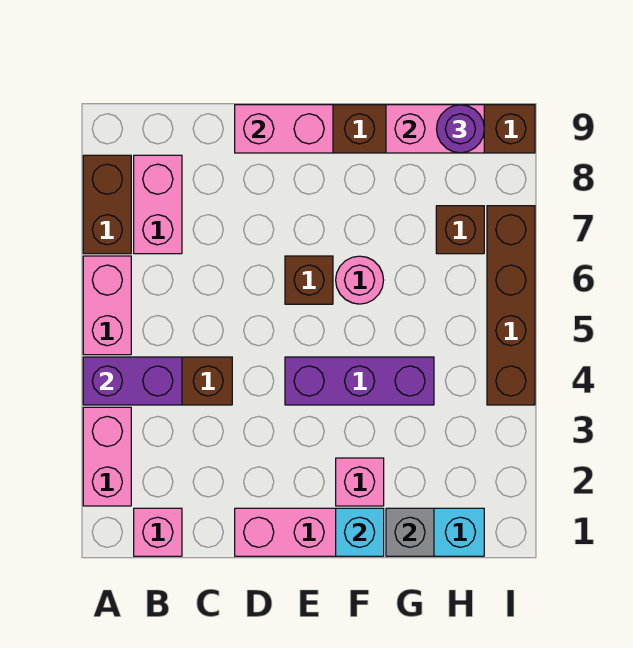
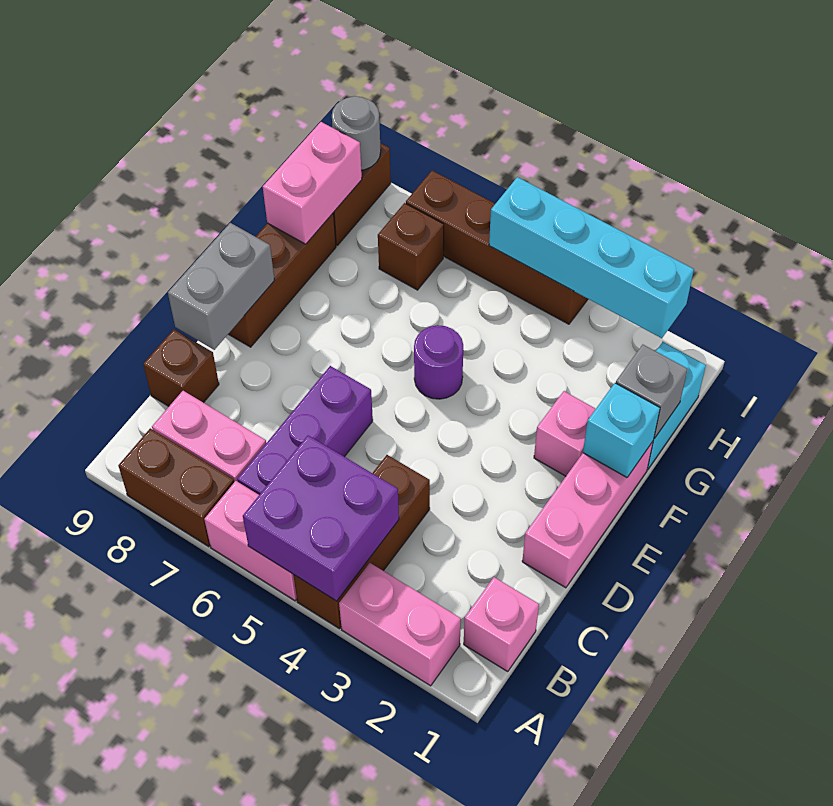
purple brick A4:B4 level 2 -> purple brick A4:B5 level 2
pink brick D9:E9 level 2 -> grey brick D9:E9 level 2
purple brick E4:G4 level 1 -> purple brick B6:D6 level 1
brown brick E6 level 1 -> brown brick C9 level 1
pink round brick F6 level 1 -> none
purple round brick H9 level 3 -> purple round brick F5 level 1
none -> cyan brick I2:I5 level 2
none -> grey round brick I9 level 2

